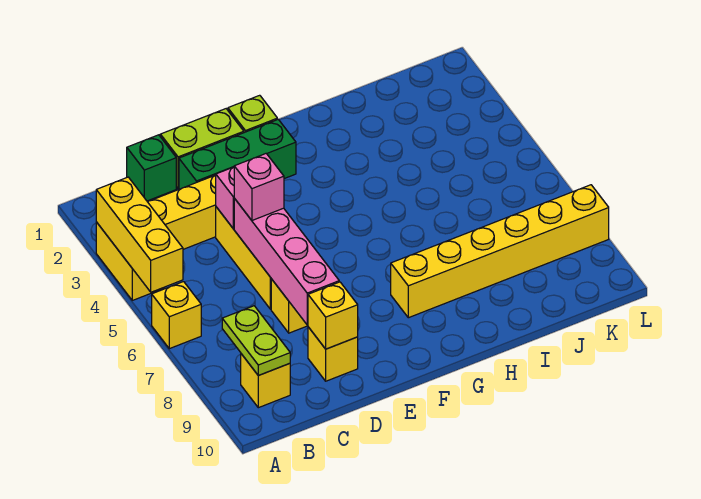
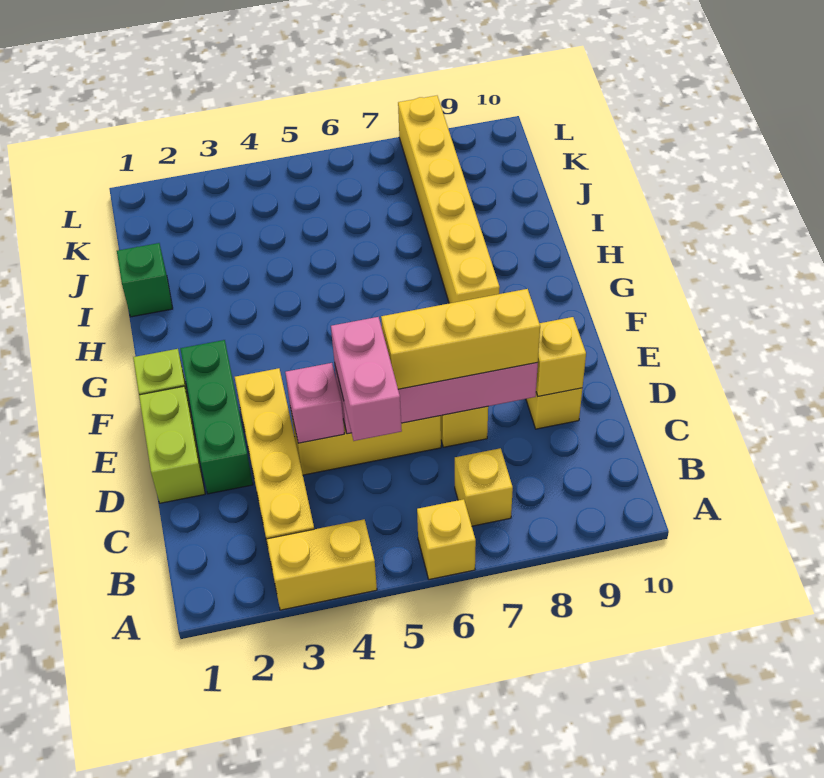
yellow brick A3:A5 level 2 -> yellow brick D6:D8 level 3
lime plate B8:B9 level 2 -> none
yellow brick B9 level 1 -> yellow brick B7 level 1
green brick C1 level 1 -> green brick I1 level 1
pink brick D5 level 3 -> pink brick C5:D5 level 3

